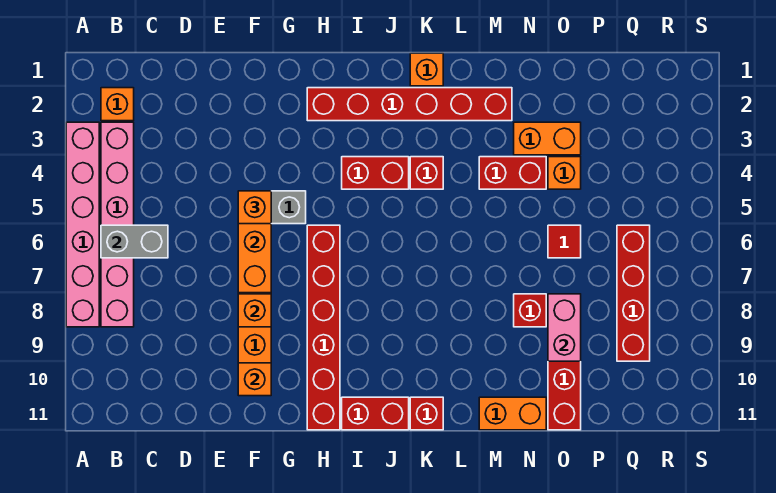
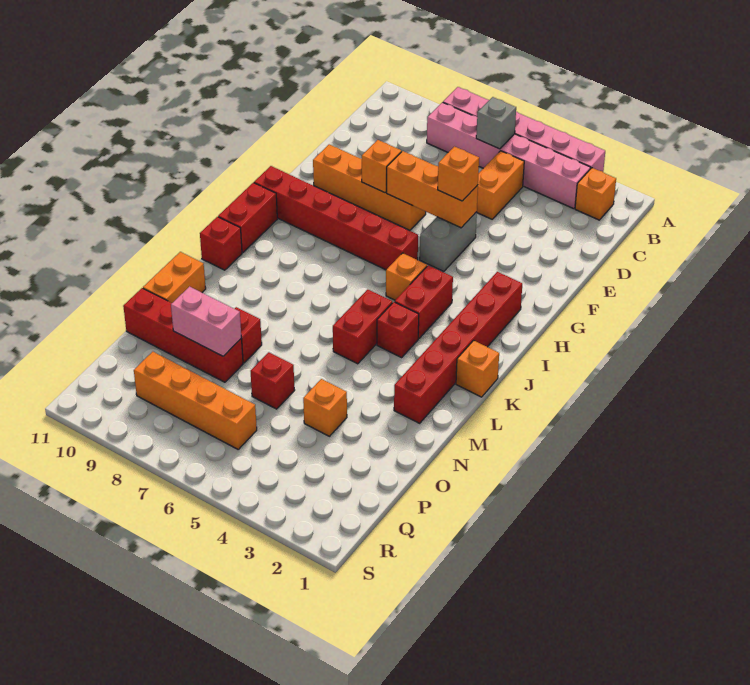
grey brick B6:C6 level 2 -> grey brick B6 level 2
orange brick F10 level 2 -> orange brick I5 level 1
red brick M4:N4 level 1 -> red brick K5:L5 level 1
orange brick N3:O3 level 1 -> orange brick C5:D5 level 1
red tile O6 level 1 -> red brick O6 level 1
red brick Q6:Q9 level 1 -> orange brick Q6:Q9 level 1

